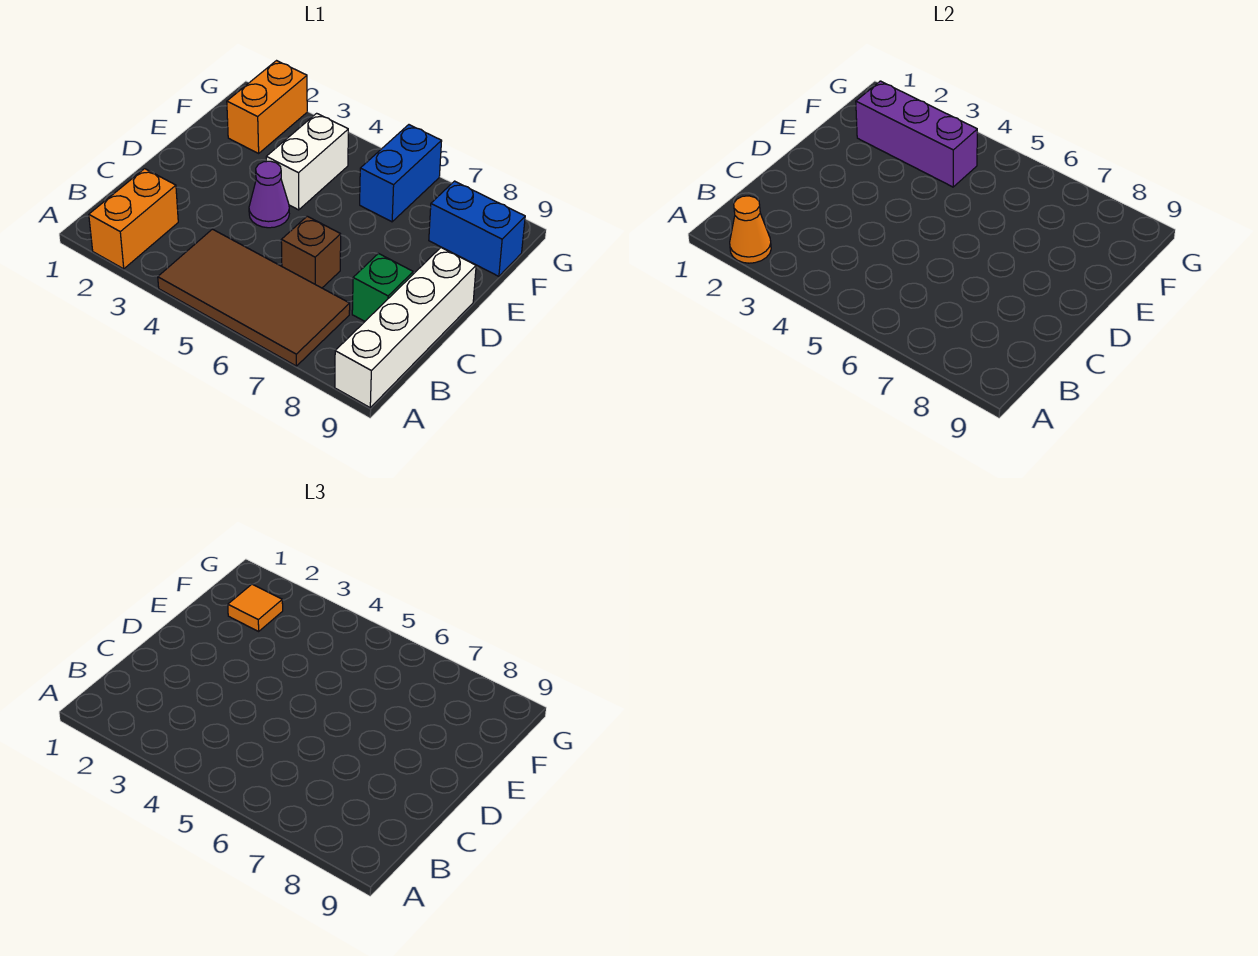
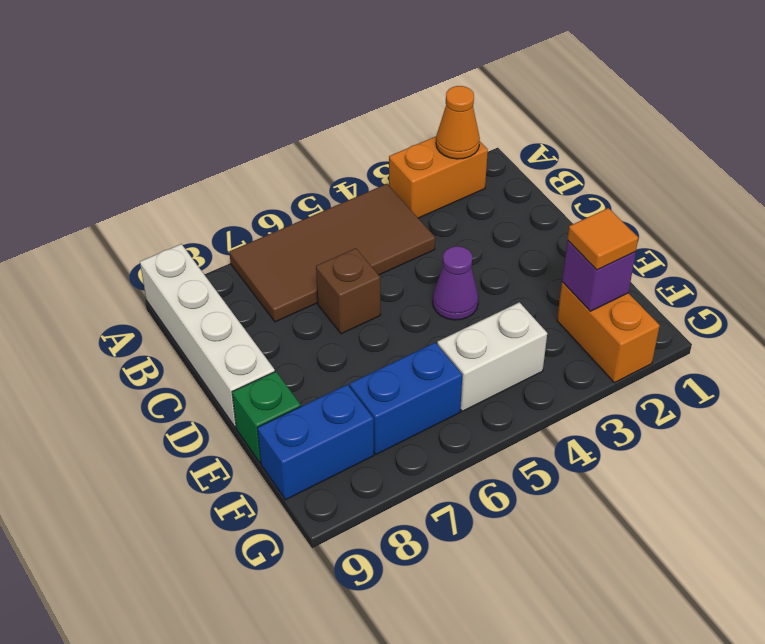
orange brick A2:B2 level 1 -> orange brick A2:A3 level 1
green brick C8 level 1 -> green brick E9 level 1
white brick E4:F4 level 1 -> white brick F4:F5 level 1
purple brick F2:F4 level 2 -> purple brick F2 level 2
blue brick F6:G6 level 1 -> blue brick F6:F7 level 1

